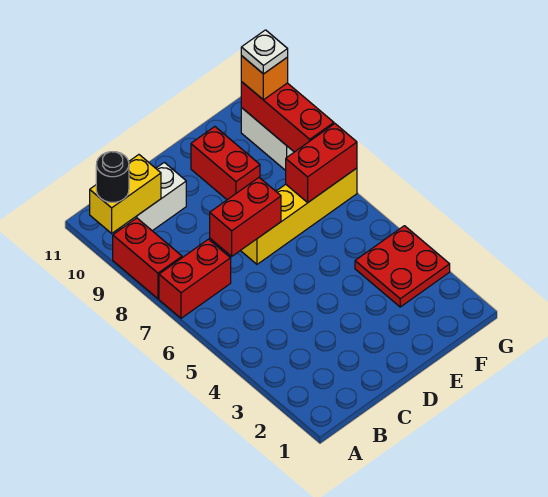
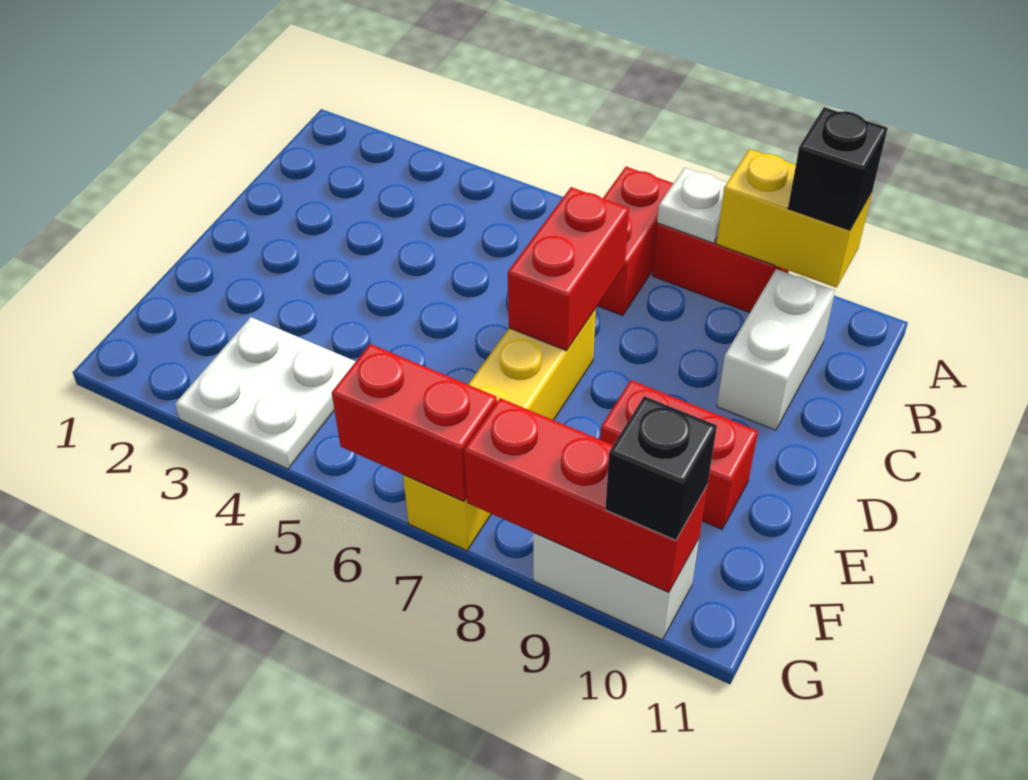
yellow brick A10:B10 level 2 -> yellow brick A9:A10 level 2
black round brick A10 level 3 -> black brick A10 level 3
red plate F3:G4 level 1 -> white plate F3:G4 level 1
red brick F7:G7 level 2 -> red brick G6:G7 level 2
orange brick G10 level 3 -> black brick G10 level 3
white plate G10 level 4 -> white plate A8 level 2

